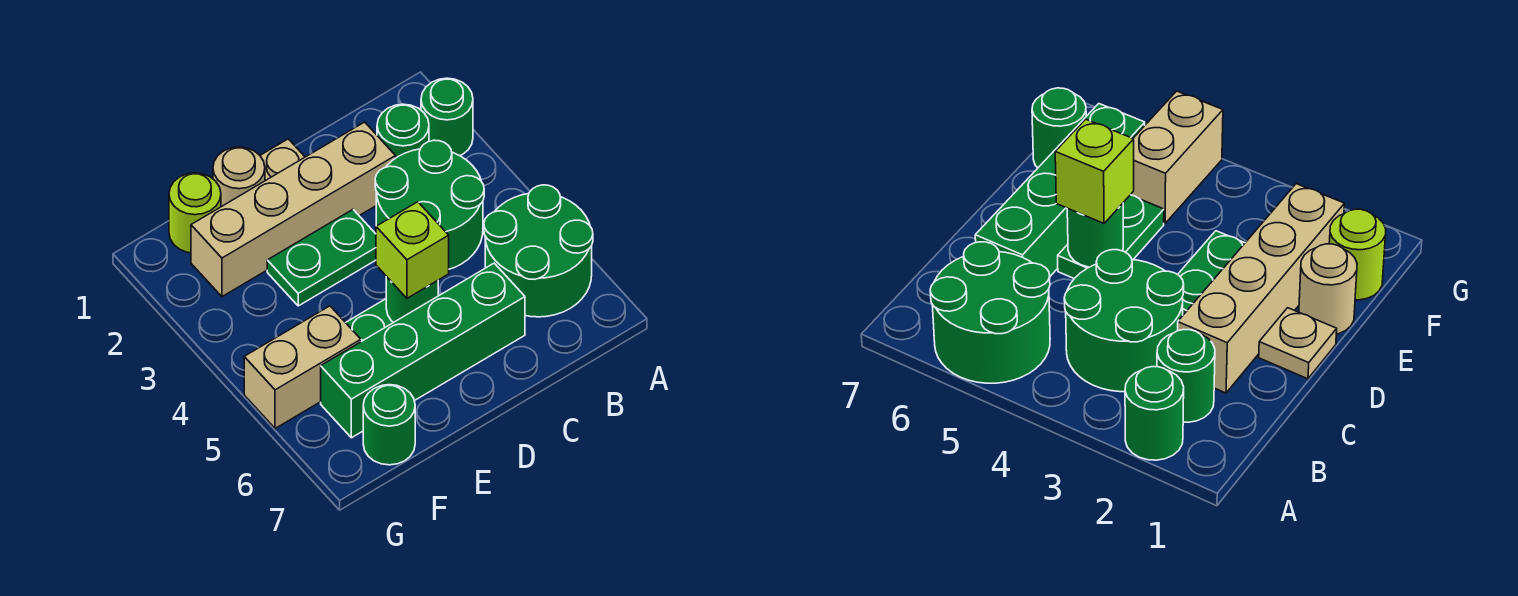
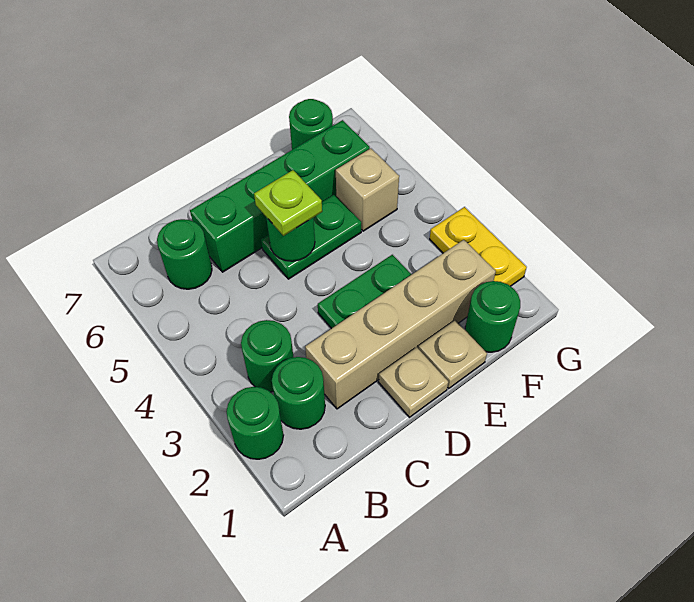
green round brick A5:B6 level 1 -> green round brick B6 level 1
green round brick B3:C4 level 1 -> green round brick B3 level 1
lime brick D5 level 3 -> lime plate D5 level 3
tan round brick E1 level 1 -> tan plate E1 level 1
lime round brick F1 level 1 -> green round brick F1 level 1
tan brick F5:G5 level 1 -> tan brick F5 level 1
none -> yellow plate G2:G3 level 1

